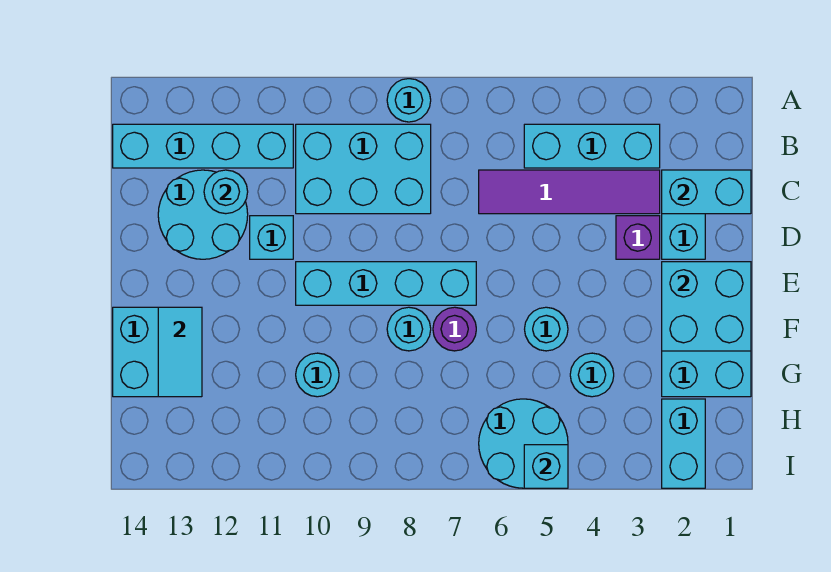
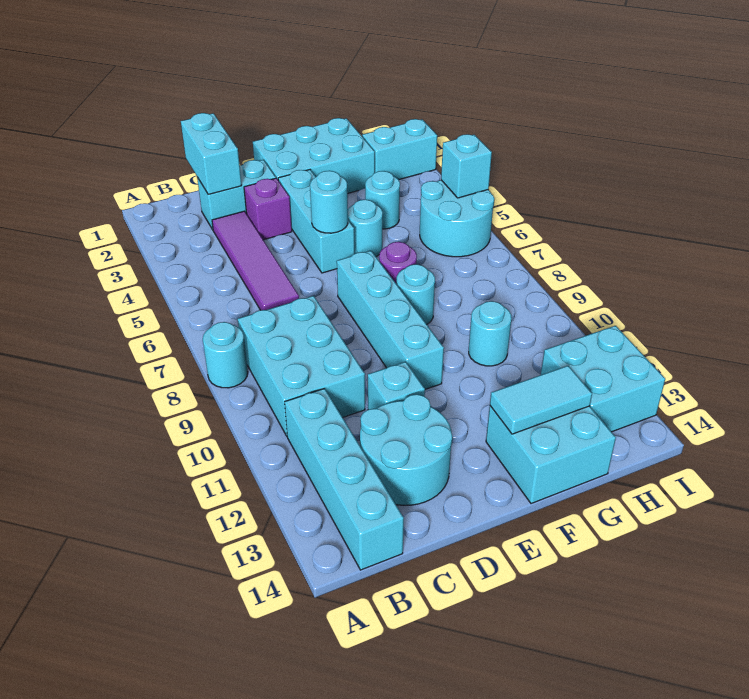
cyan brick B3:B5 level 1 -> cyan brick E3:E5 level 1
cyan round brick C12 level 2 -> cyan round brick E5 level 2
cyan brick E1:F2 level 2 -> cyan brick H12:I13 level 1

